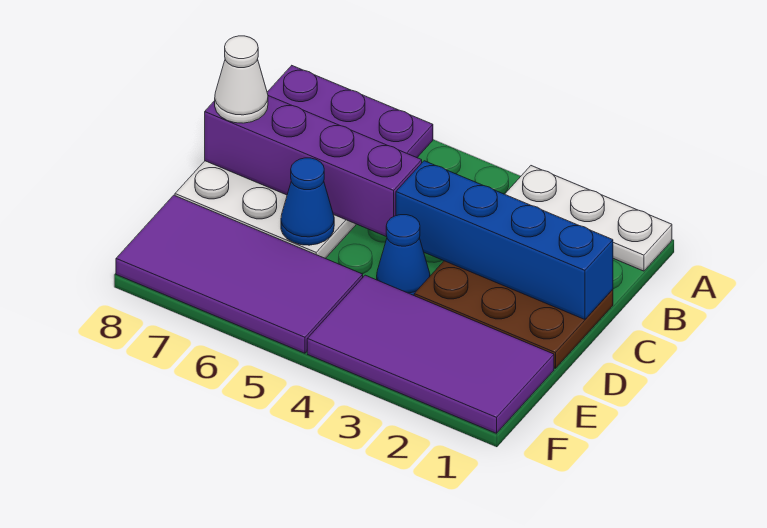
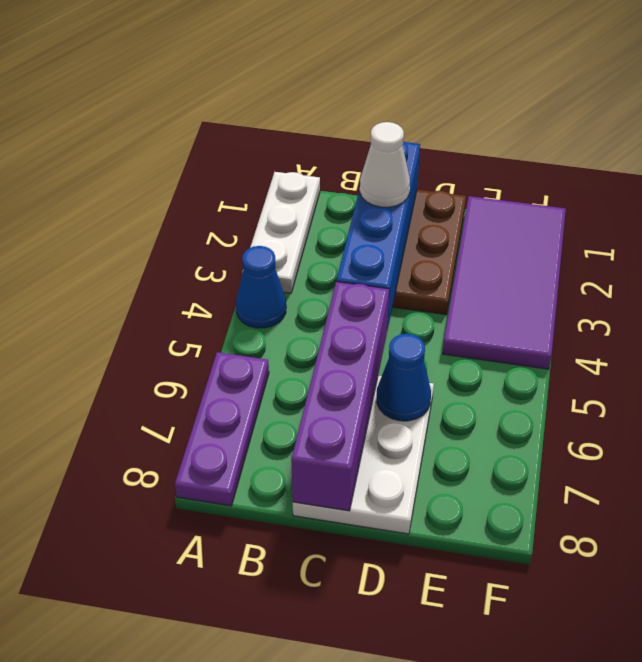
white cone C8 level 3 -> white cone C2 level 3
blue cone D4 level 1 -> blue cone A4 level 1
purple tile E5:F8 level 1 -> none

